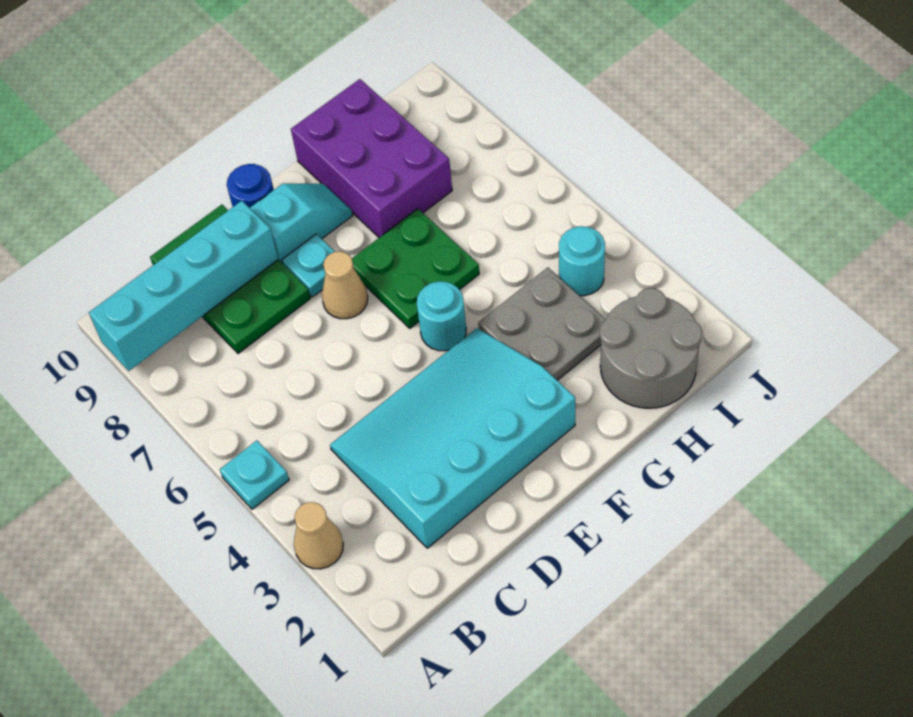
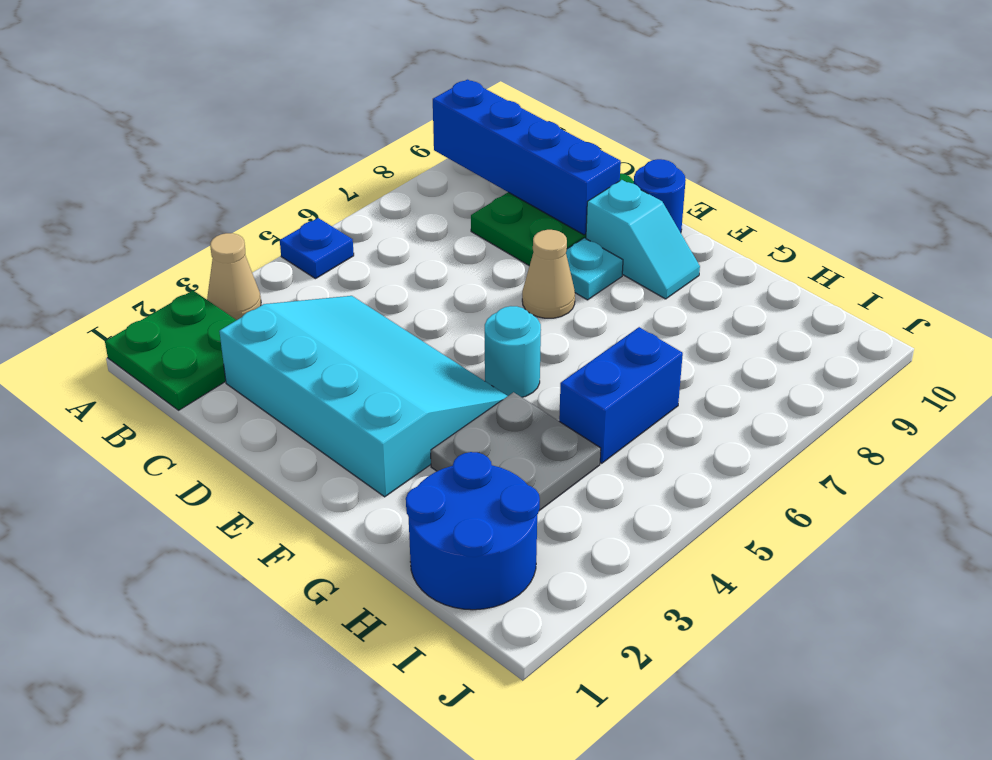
cyan plate A5 level 1 -> blue plate A5 level 1
cyan brick A9:D9 level 2 -> blue brick A9:D9 level 2
green plate F6:G7 level 1 -> green plate A1:B2 level 1
purple brick G8:H10 level 1 -> none
grey round brick H1:I2 level 1 -> blue round brick H1:I2 level 1
none -> blue brick H5:H6 level 1
cyan round brick I4 level 1 -> none

